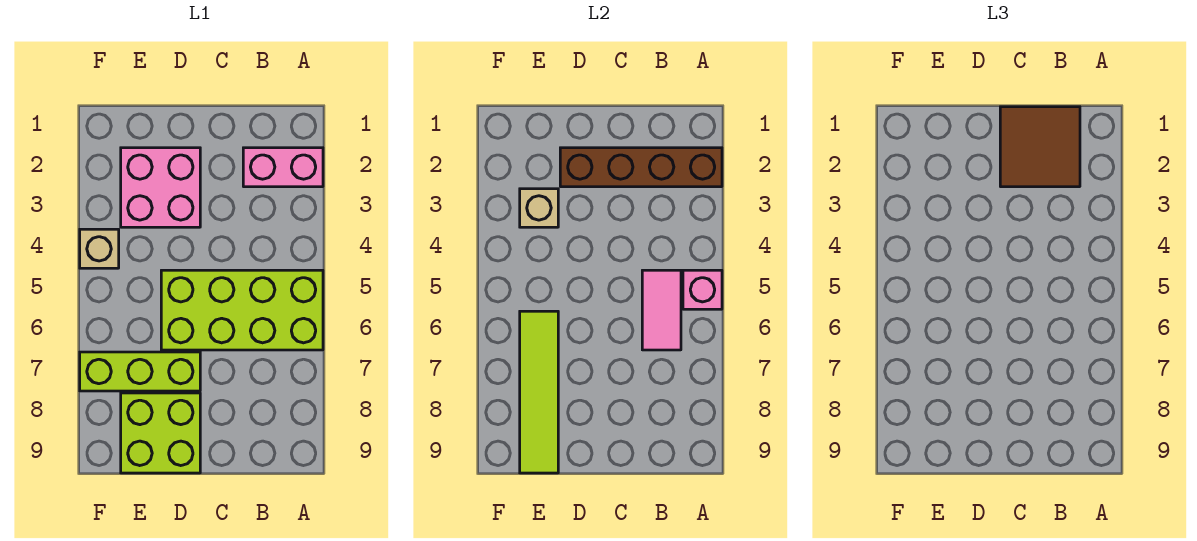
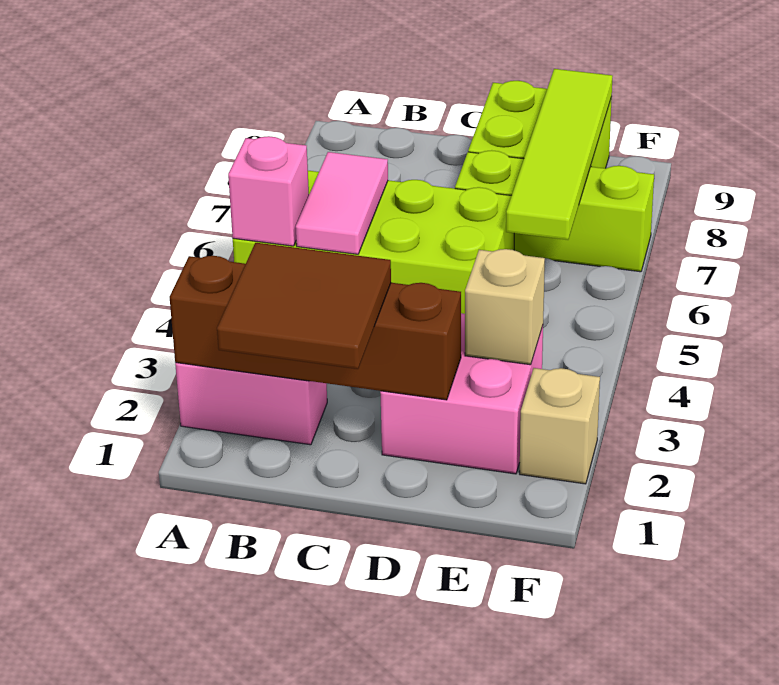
tan brick F4 level 1 -> tan brick F2 level 1

